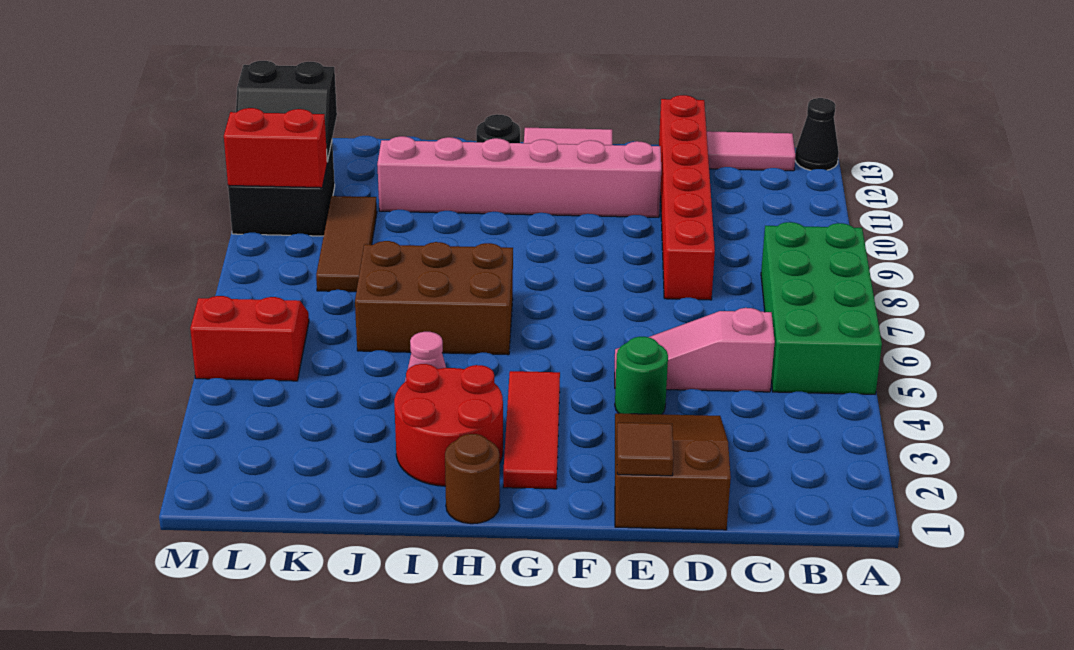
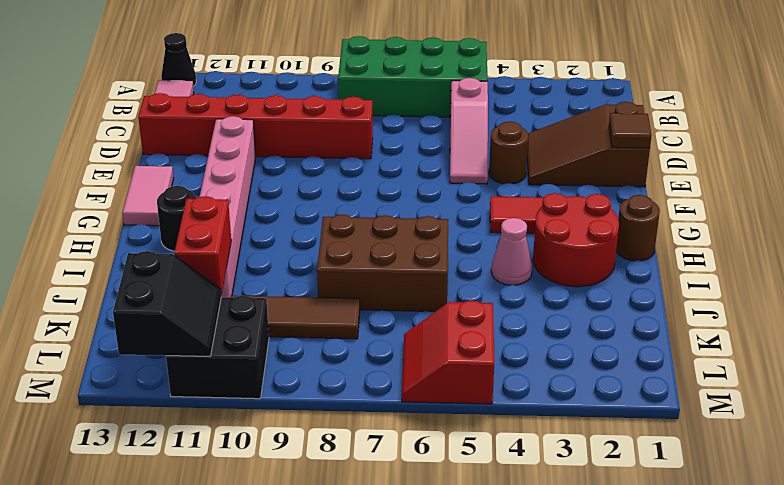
green round brick E4 level 1 -> brown round brick E4 level 1
brown brick H6:J7 level 1 -> brown brick I6:J8 level 1
red brick L10:M10 level 2 -> red brick J11:K11 level 2

